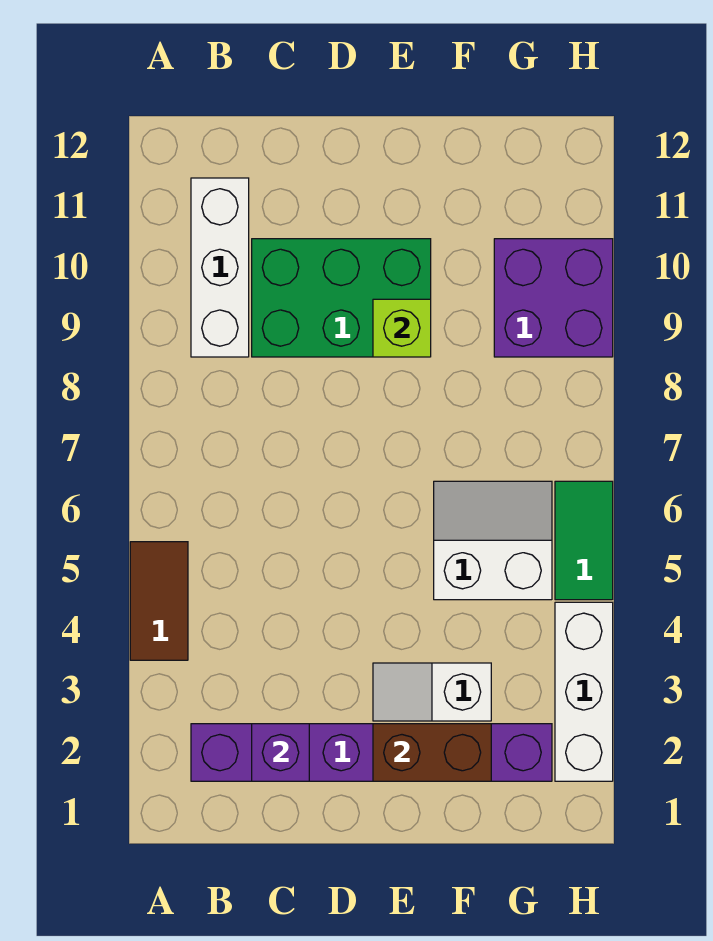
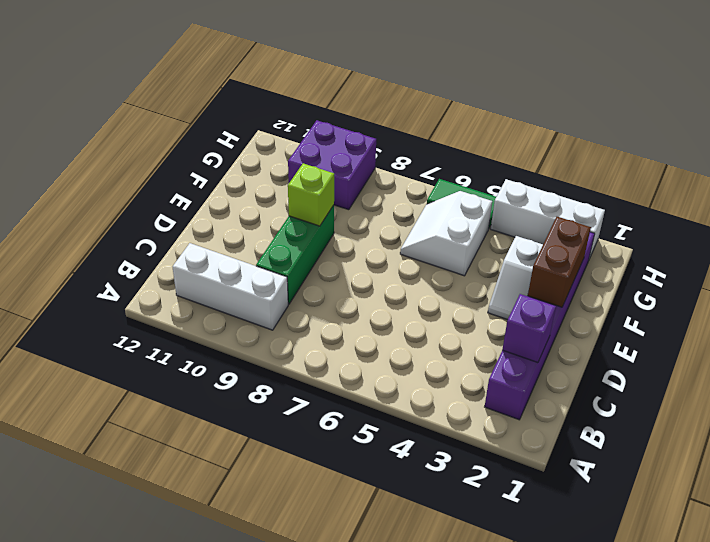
brown tile A4:A5 level 1 -> none
green brick C9:E10 level 1 -> green brick C9:E9 level 1

